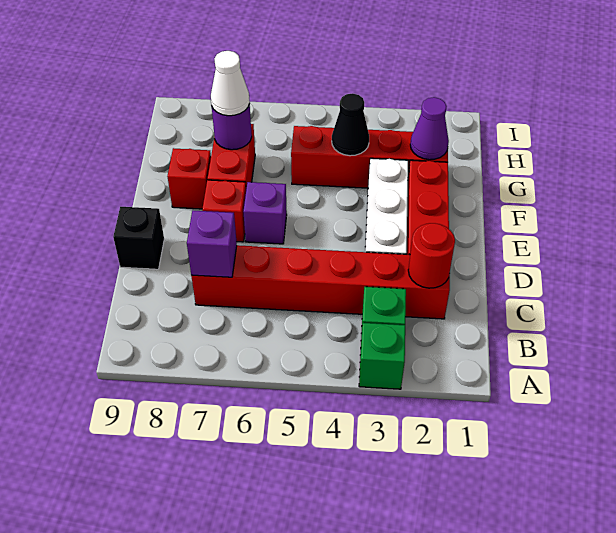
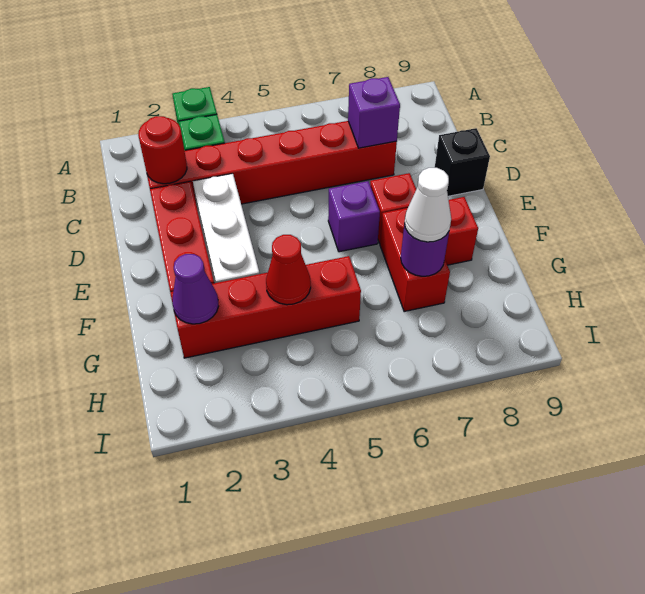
black cone G4 level 2 -> red cone G4 level 2

